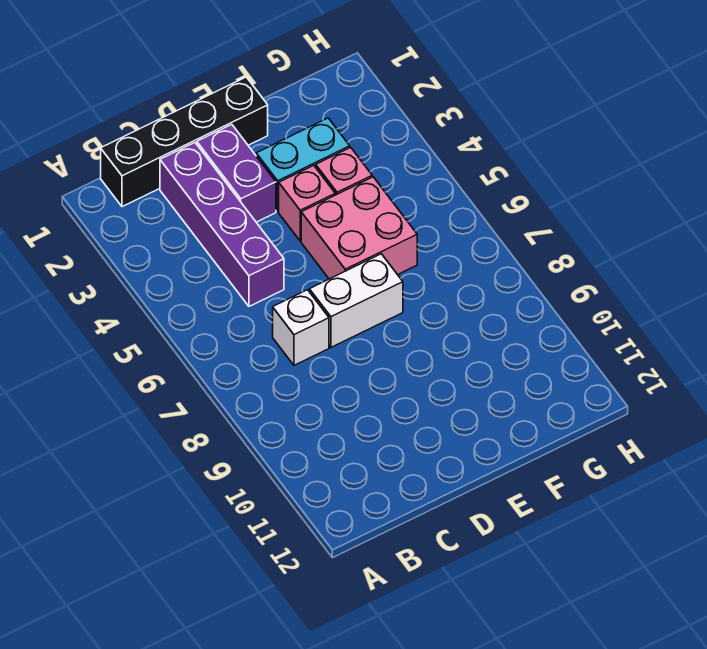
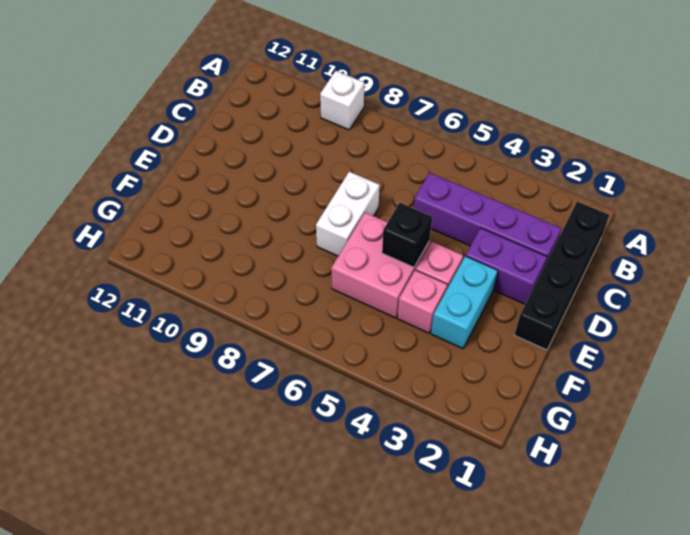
white brick C7 level 1 -> white brick A9 level 1
none -> black brick E5 level 2

